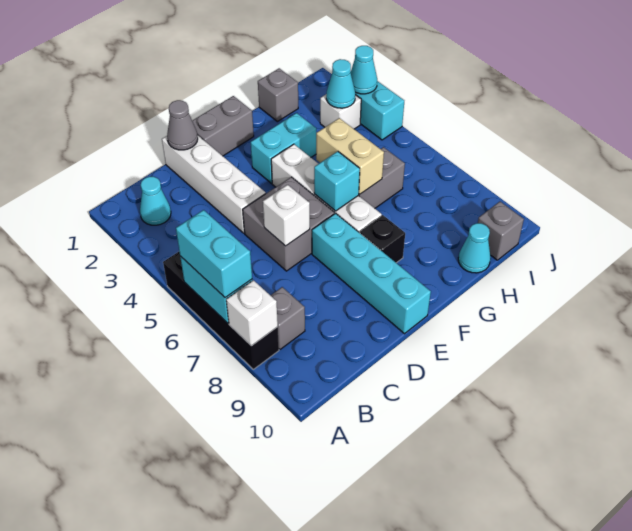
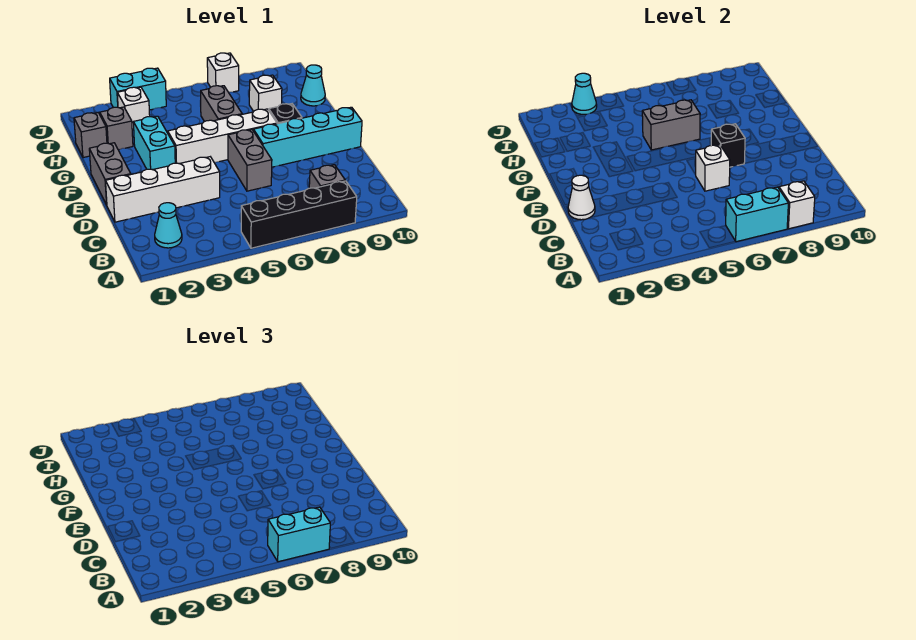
grey cone D1 level 2 -> white cone D1 level 2
grey brick D5:E6 level 1 -> grey brick D6:E6 level 1
none -> black brick E7 level 2
cyan brick F6 level 2 -> none
tan brick G5:G6 level 2 -> grey brick G5:G6 level 2
none -> white brick H8 level 1
cyan cone I3 level 2 -> none
grey brick I10 level 1 -> grey brick H2 level 1
none -> white brick J7 level 1

